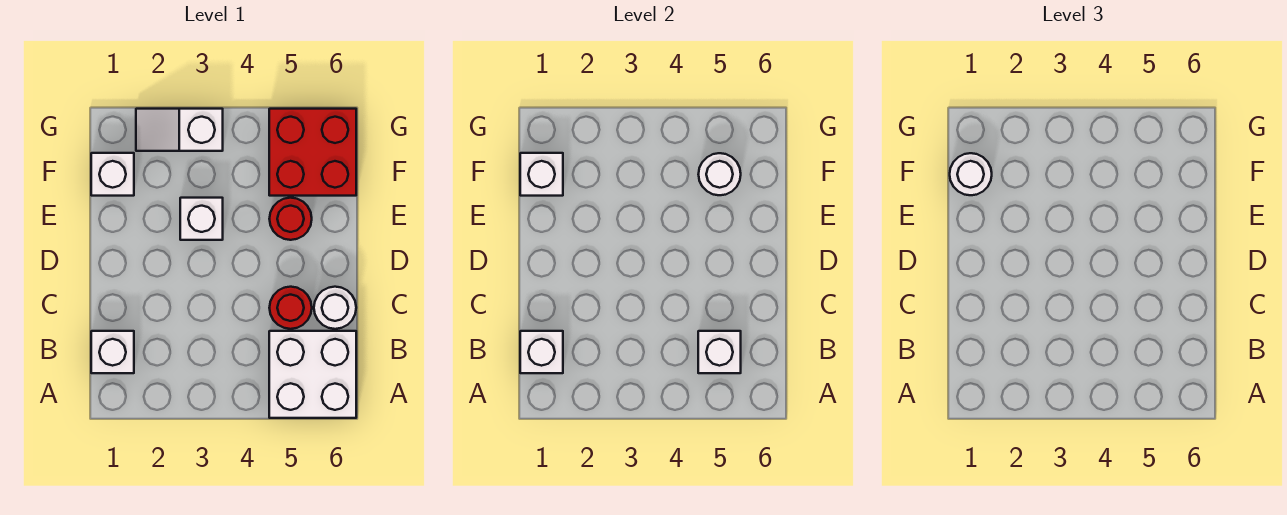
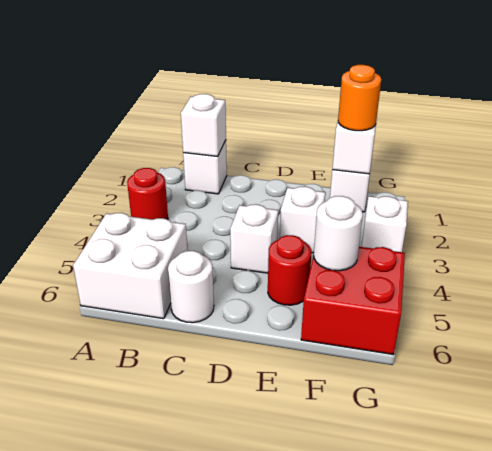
white brick B5 level 2 -> white brick D4 level 1
red round brick C5 level 1 -> red round brick A3 level 1
white round brick F1 level 3 -> orange round brick F1 level 3

